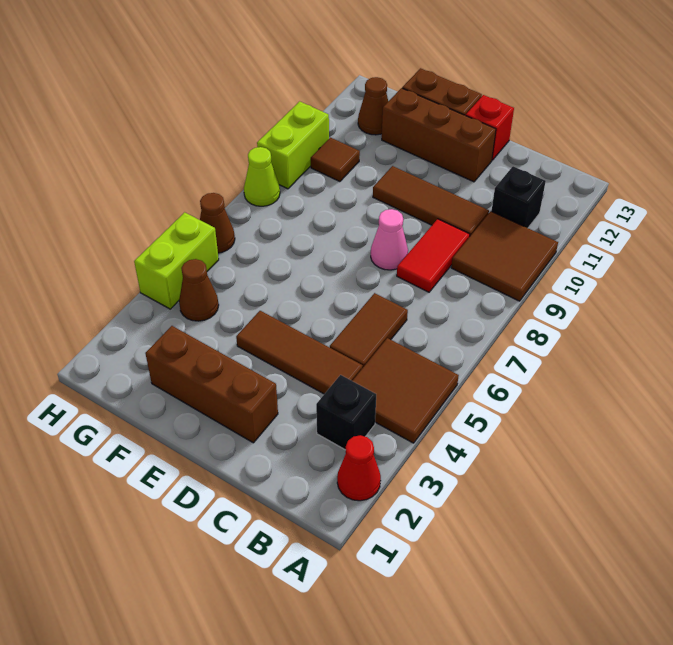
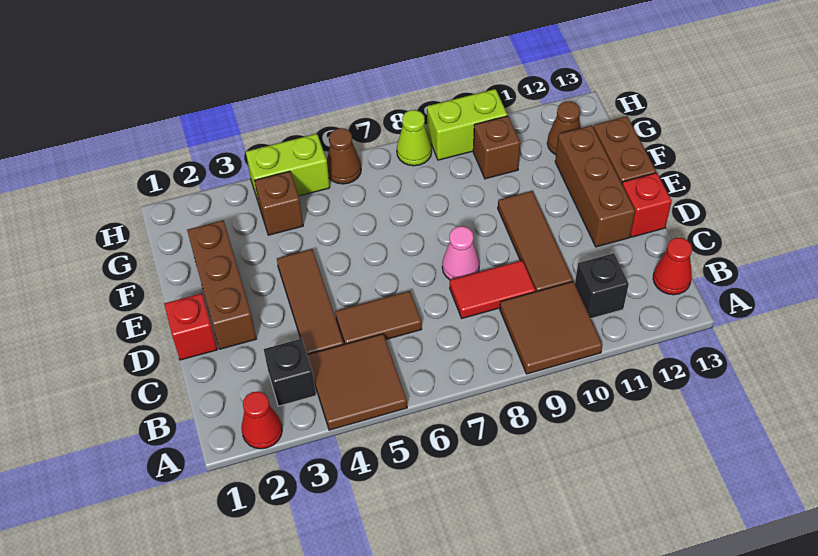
none -> red cone B13 level 1
none -> red brick D1 level 1
brown cone G4 level 1 -> brown brick G4 level 1
brown tile G10 level 1 -> brown brick G10 level 1

